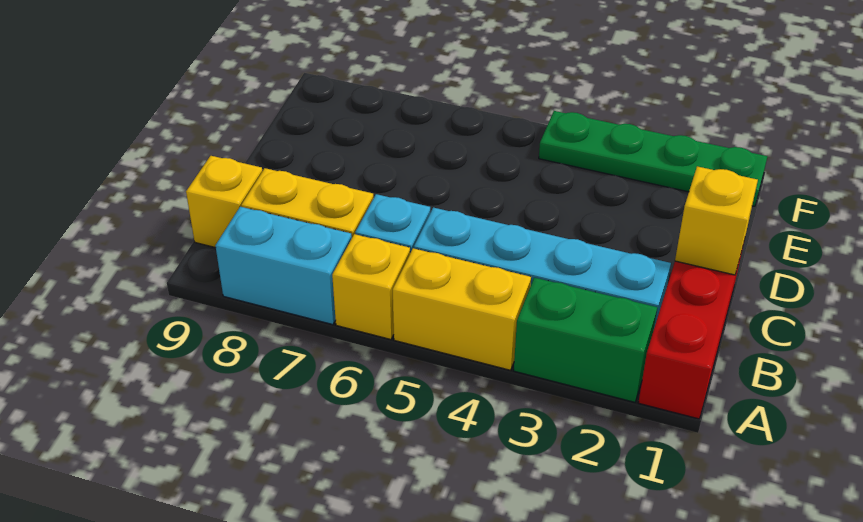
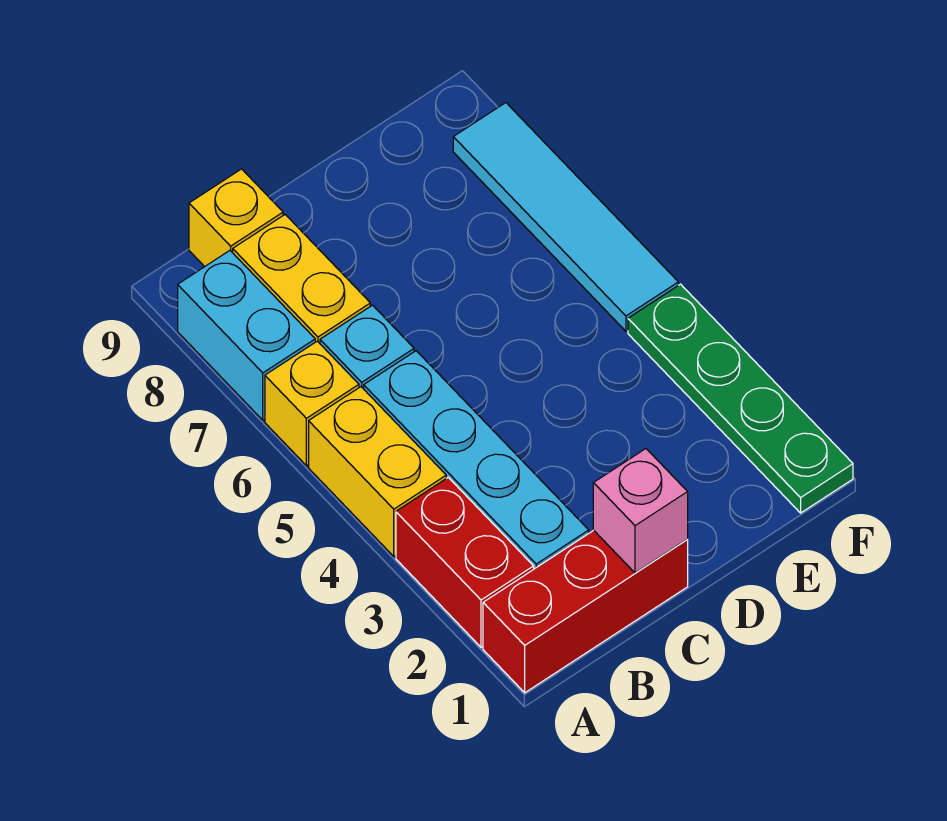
green brick A2:A3 level 1 -> red brick A2:A3 level 1
yellow brick C1 level 2 -> pink brick C1 level 2
none -> cyan tile F5:F8 level 1

